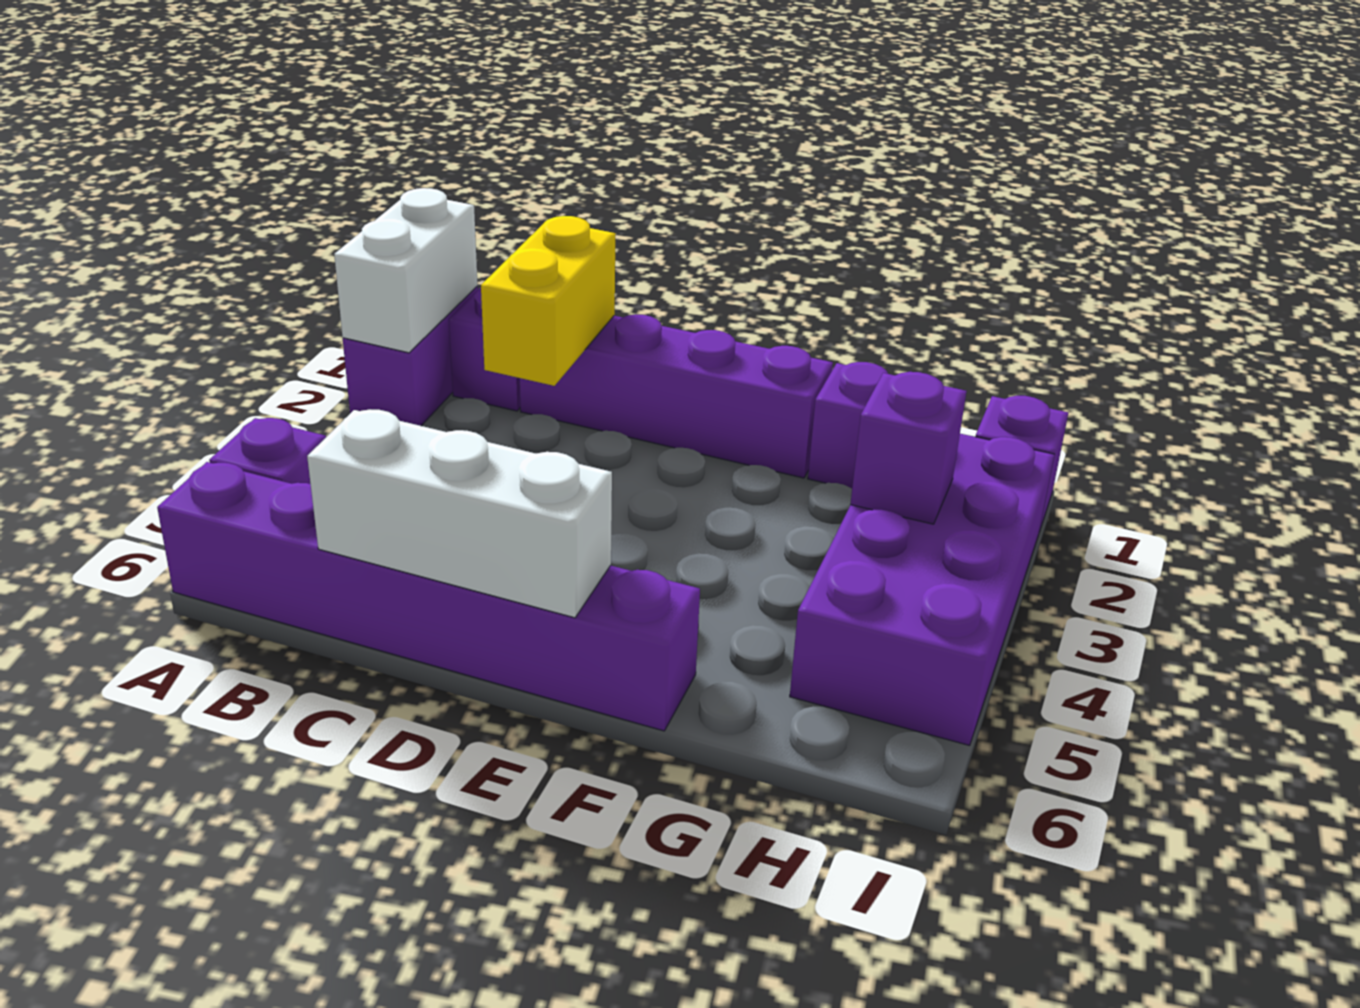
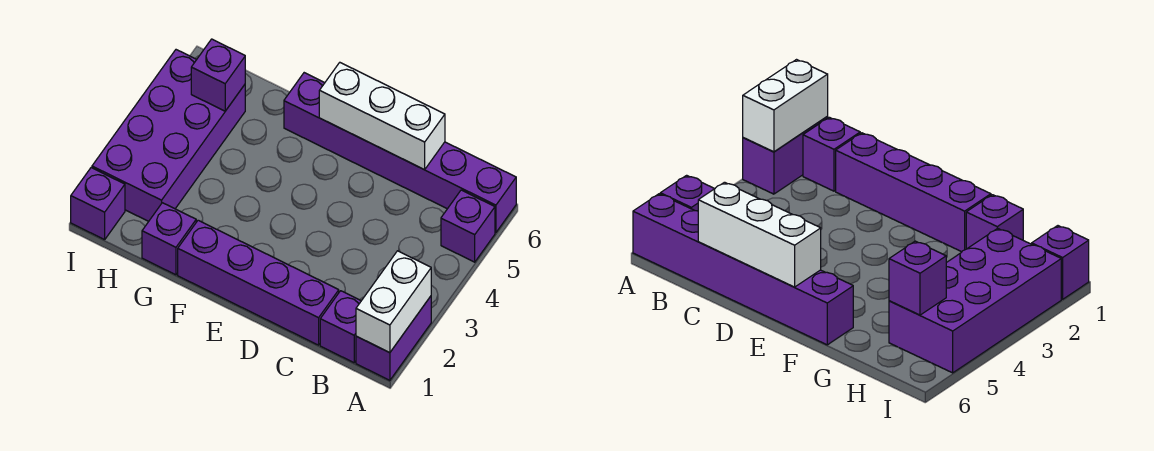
yellow brick C1:C2 level 2 -> none
purple brick H3 level 2 -> purple brick H5 level 2

